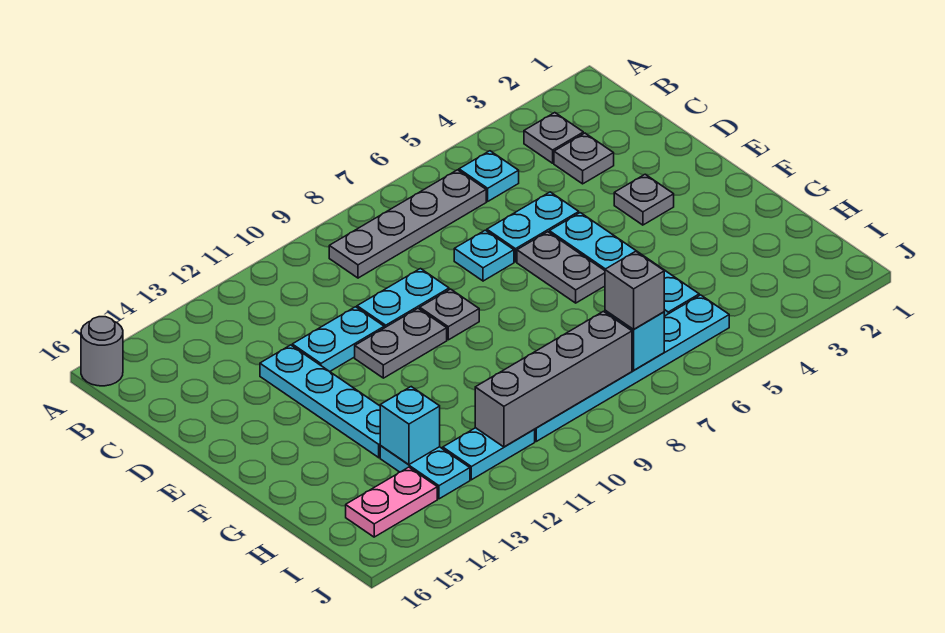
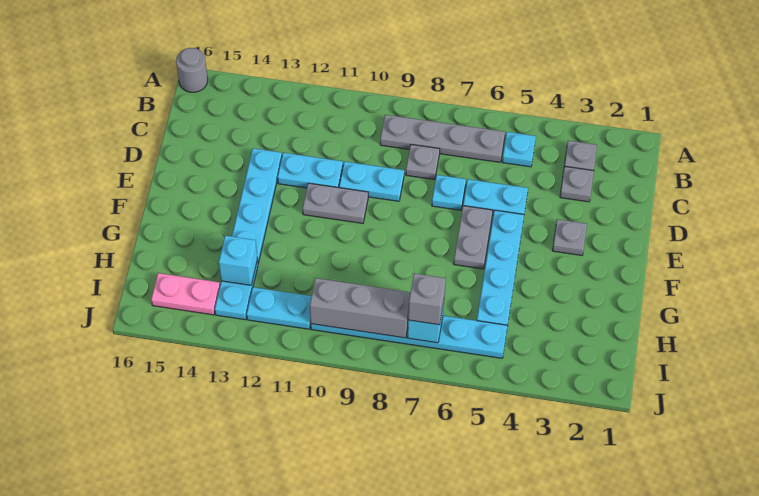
grey plate E9 level 1 -> grey plate C8 level 1
grey brick I8:I11 level 2 -> grey brick I8:I10 level 2

